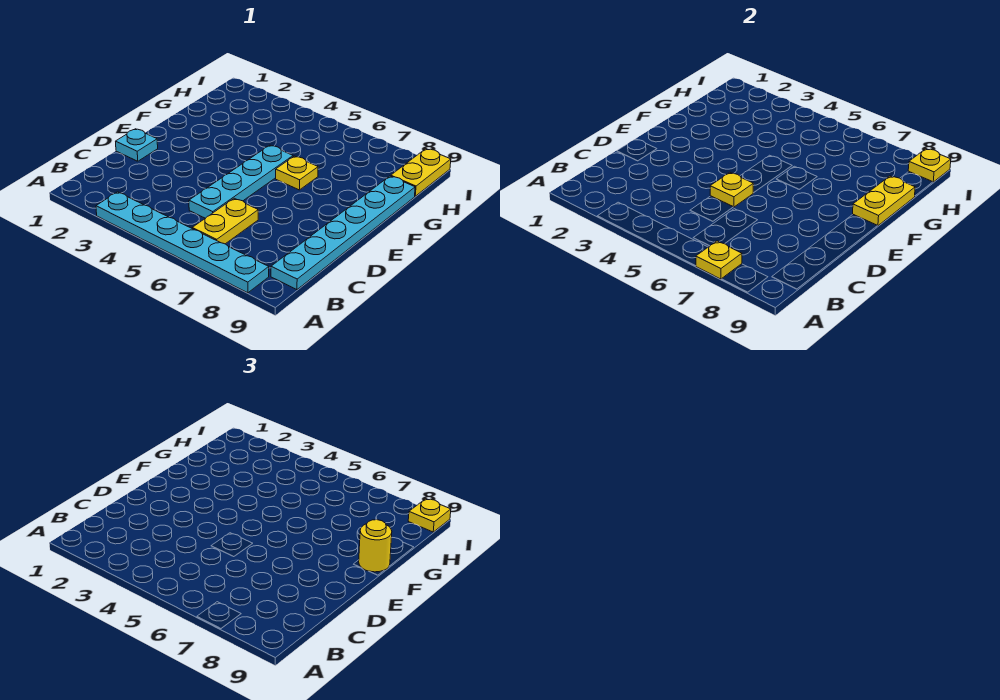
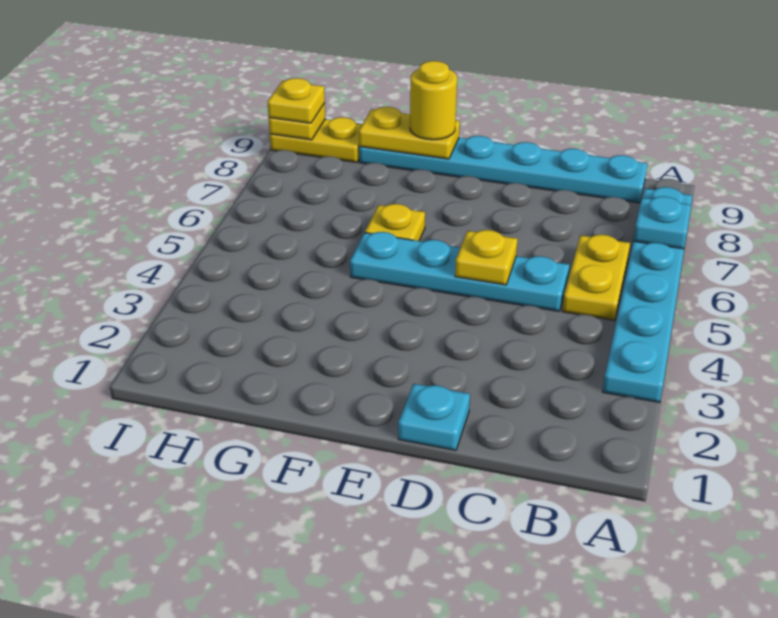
yellow plate A7 level 2 -> cyan plate A7 level 2
yellow plate B6:C6 level 1 -> yellow plate B5:B6 level 1

